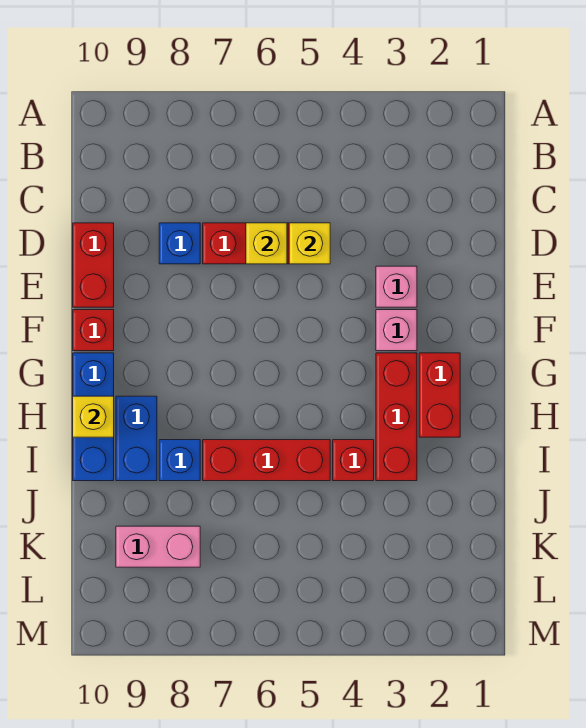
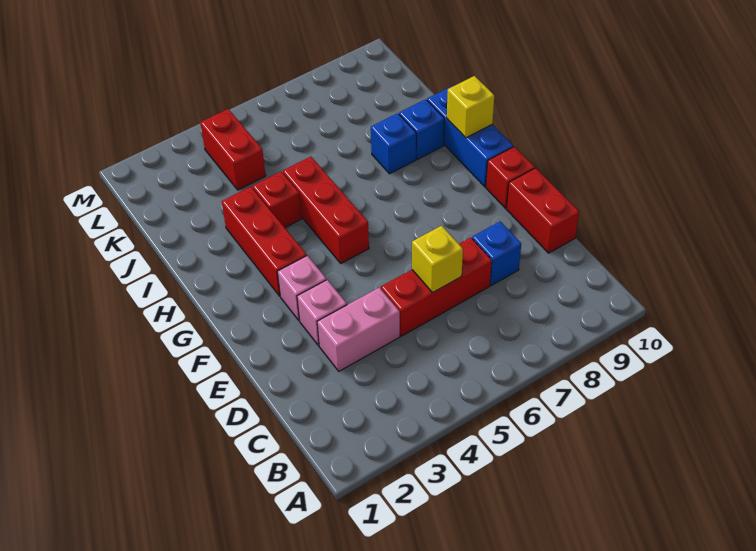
yellow brick D5 level 2 -> none
red brick G2:H2 level 1 -> red brick K4:L4 level 1
blue brick H9:I9 level 1 -> blue brick I9 level 1
red brick I5:I7 level 1 -> red brick G5:I5 level 1
pink brick K8:K9 level 1 -> pink brick D3:D4 level 1

